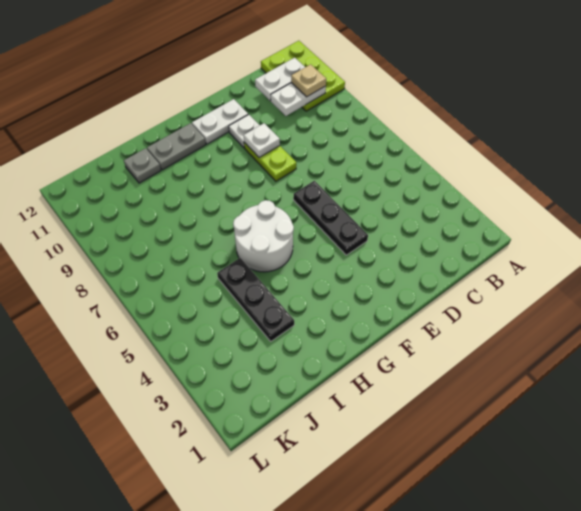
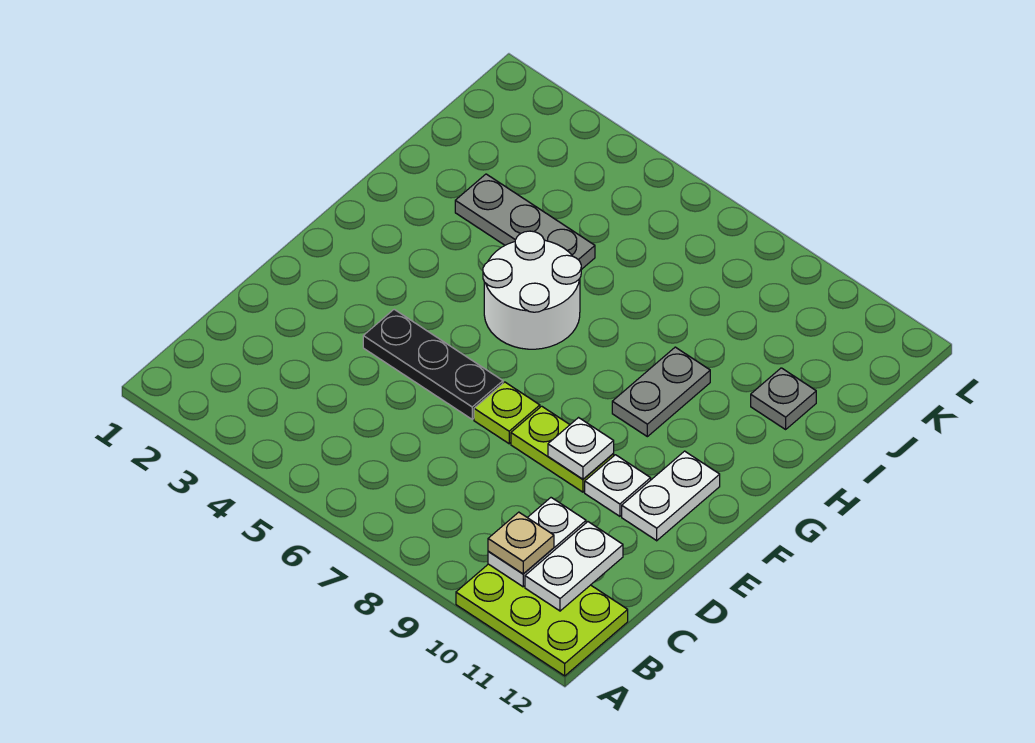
none -> lime plate E7 level 1
grey plate G11:H11 level 1 -> grey plate G9:H9 level 1
black plate I3:I5 level 1 -> grey plate I3:I5 level 1

